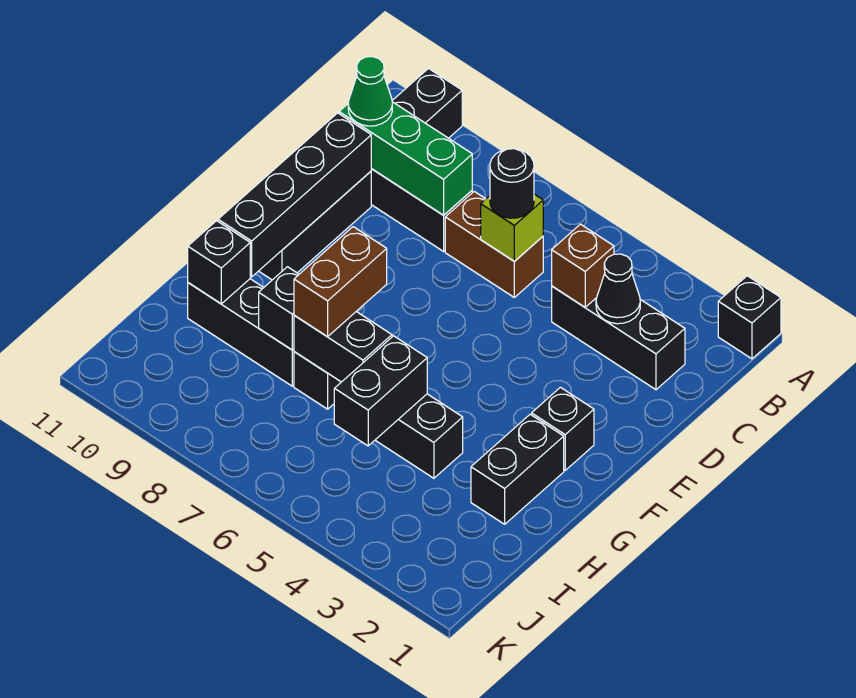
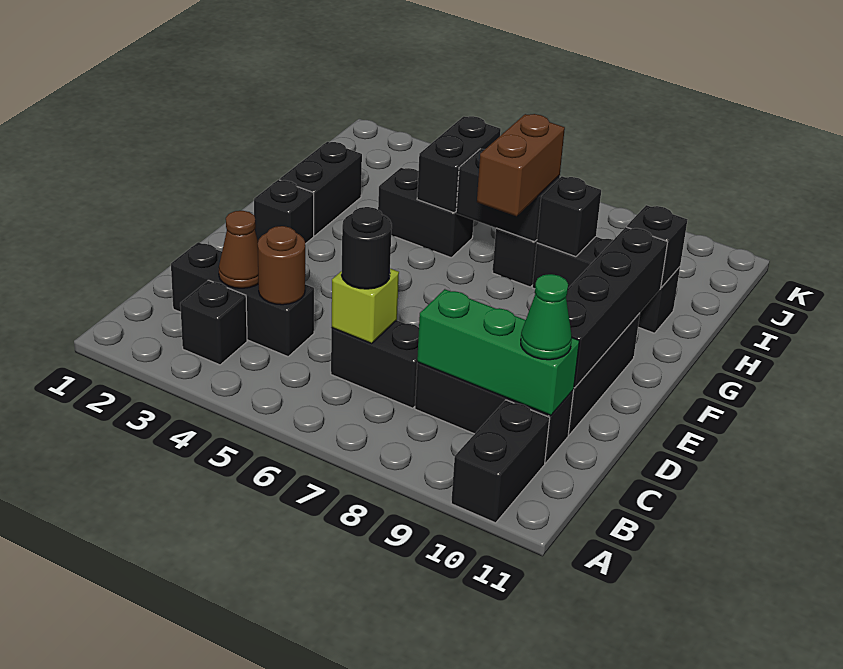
black brick A1 level 1 -> black brick B3 level 1
black cone C3 level 2 -> brown cone C3 level 2
brown brick C4 level 2 -> brown round brick C4 level 2
brown brick C6:C7 level 1 -> black brick C6:C7 level 1

